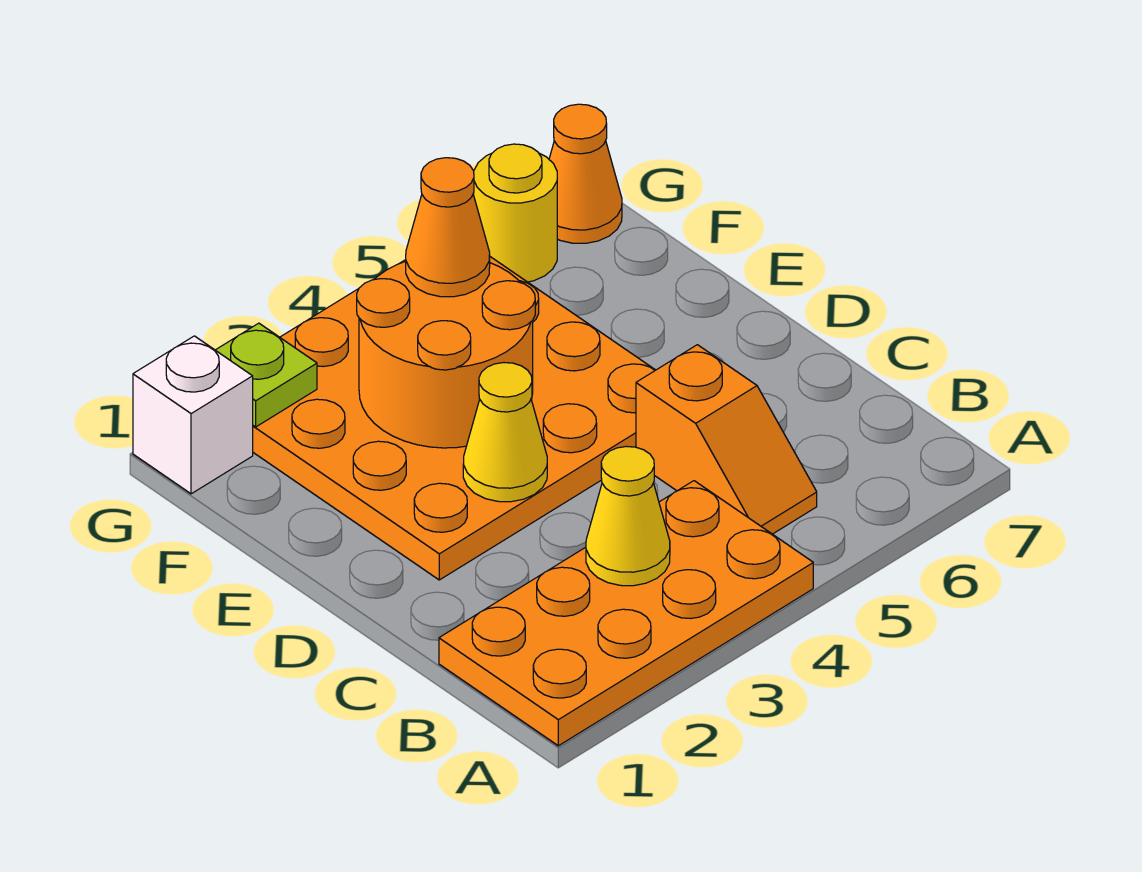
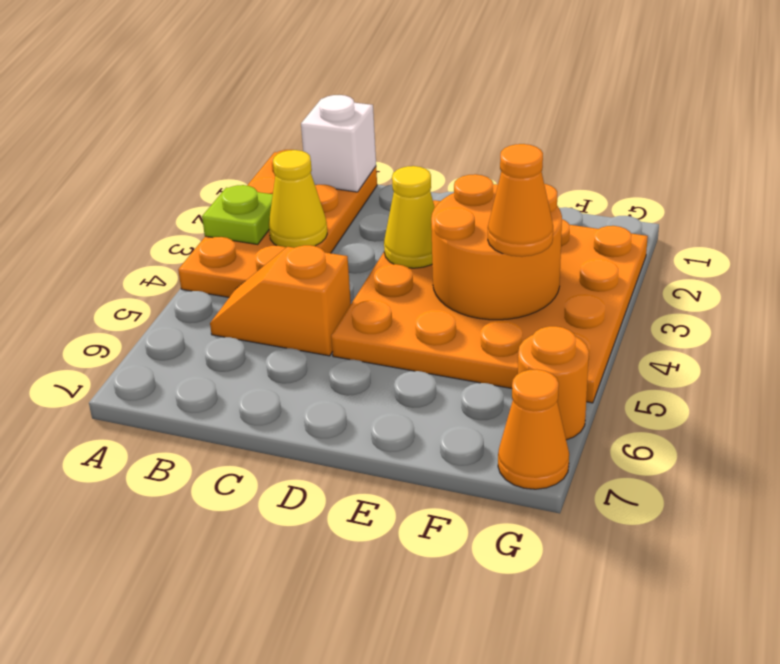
white brick G1 level 1 -> white brick B1 level 2
lime plate G2 level 2 -> lime plate A3 level 2
yellow round brick G6 level 1 -> orange round brick G6 level 1

